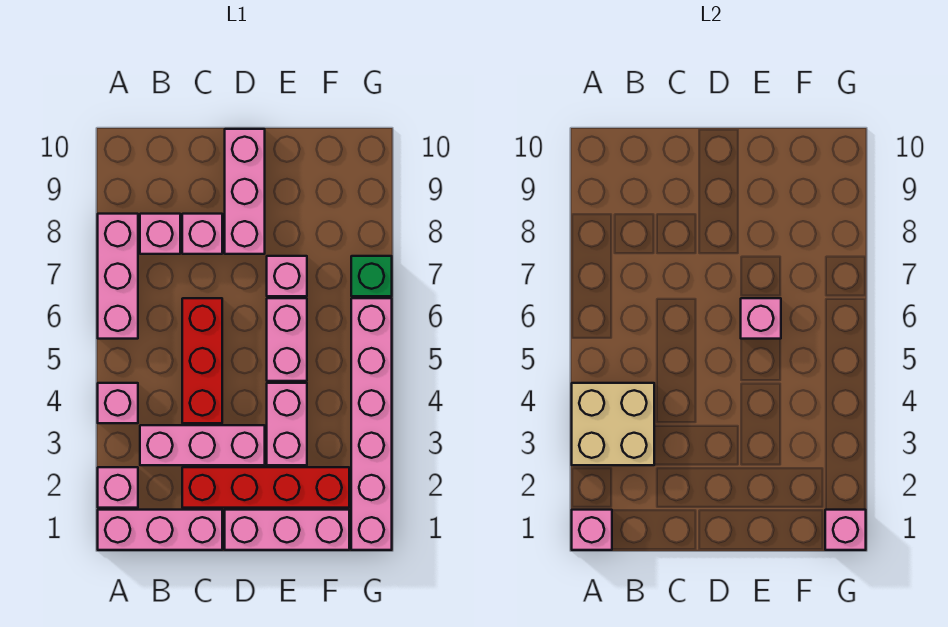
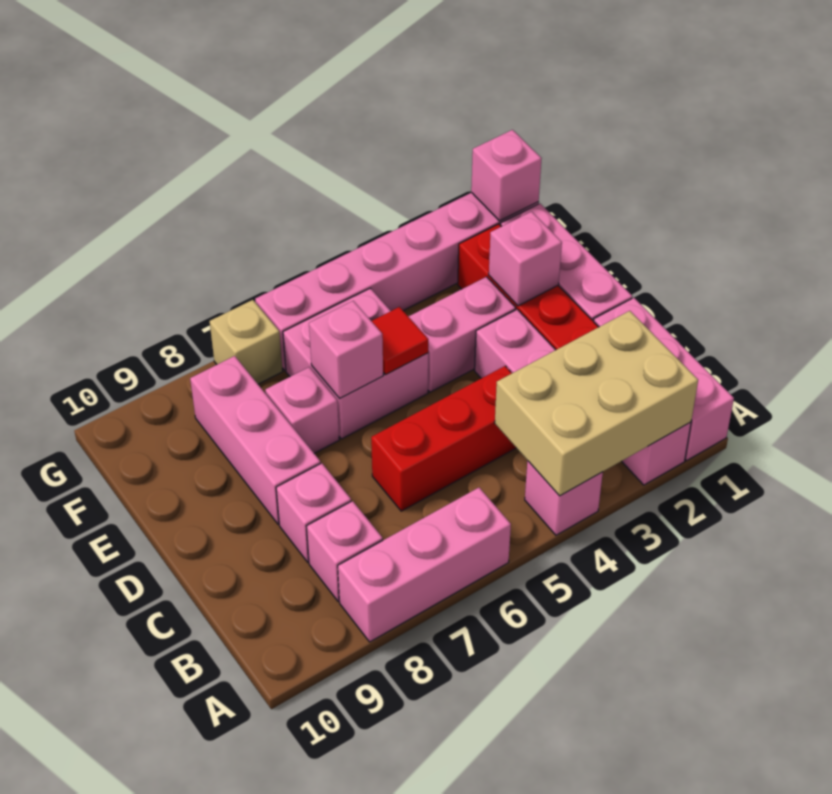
pink brick A1 level 2 -> pink brick E2 level 2
tan brick A3:B4 level 2 -> tan brick A2:B4 level 2
pink brick D8:D10 level 1 -> pink brick D8:F8 level 1
pink brick E5:E6 level 1 -> pink brick E5:F6 level 1
none -> red tile E5 level 2
green brick G7 level 1 -> tan brick G7 level 1

